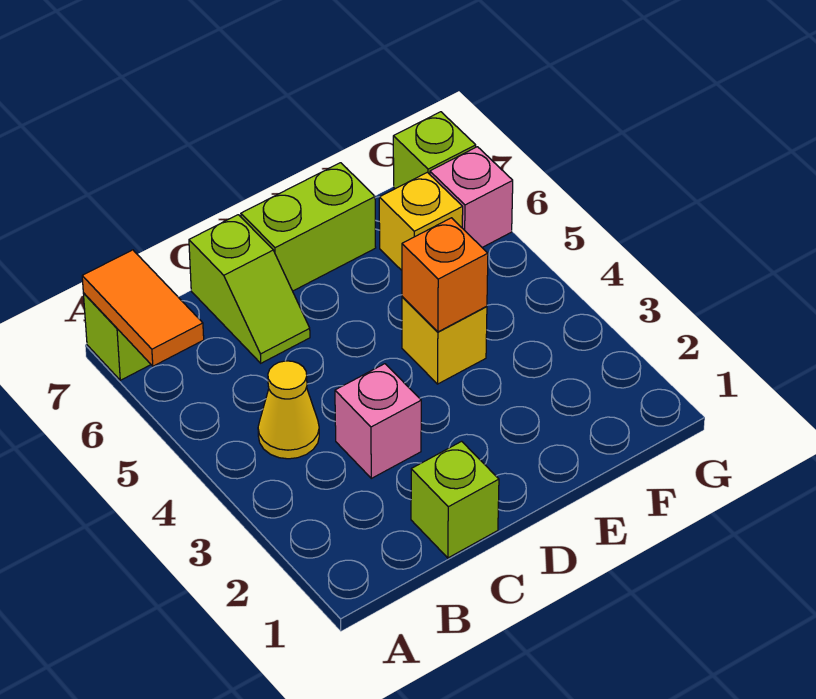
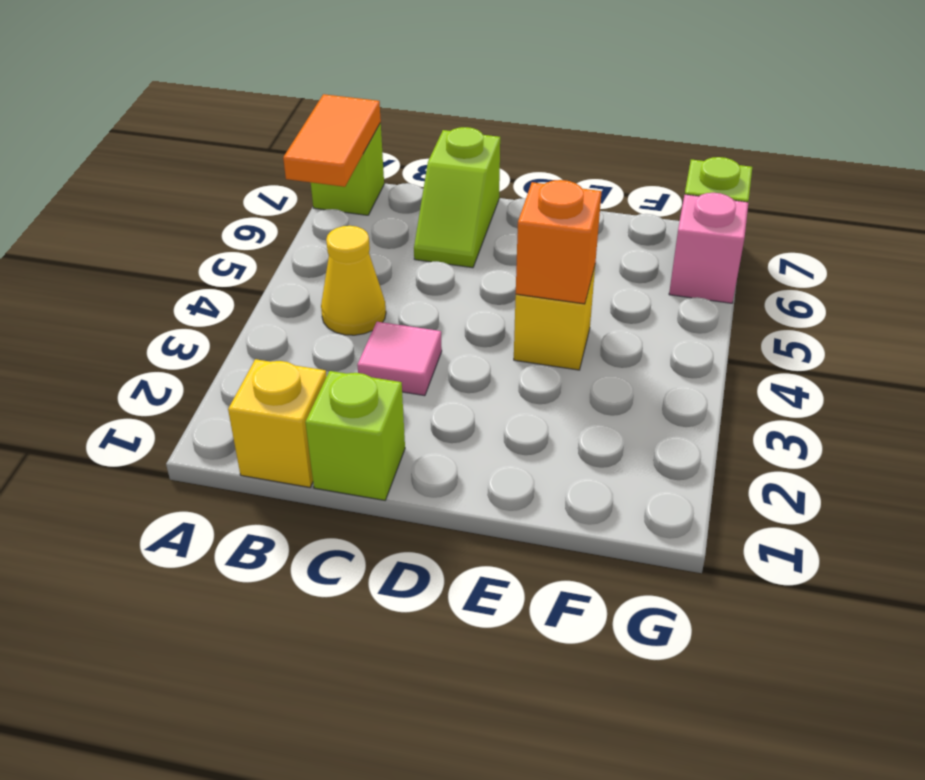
pink brick C3 level 1 -> pink tile C3 level 1
lime brick D7:E7 level 1 -> none
yellow brick F6 level 1 -> yellow brick B1 level 1

